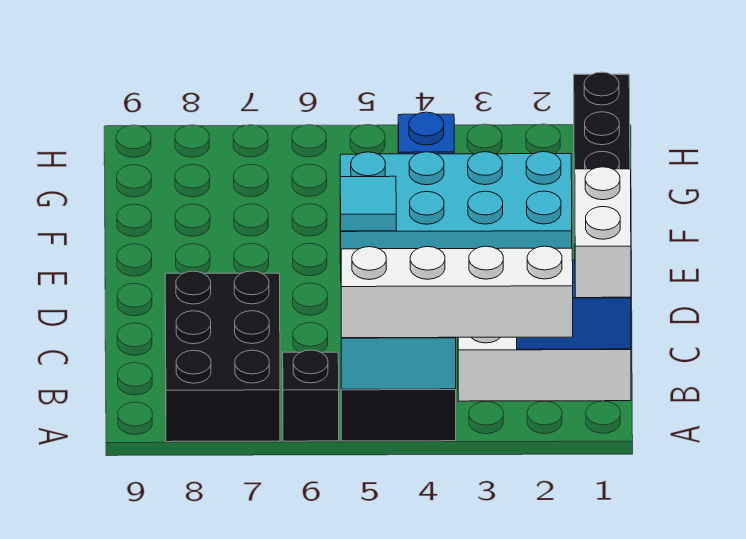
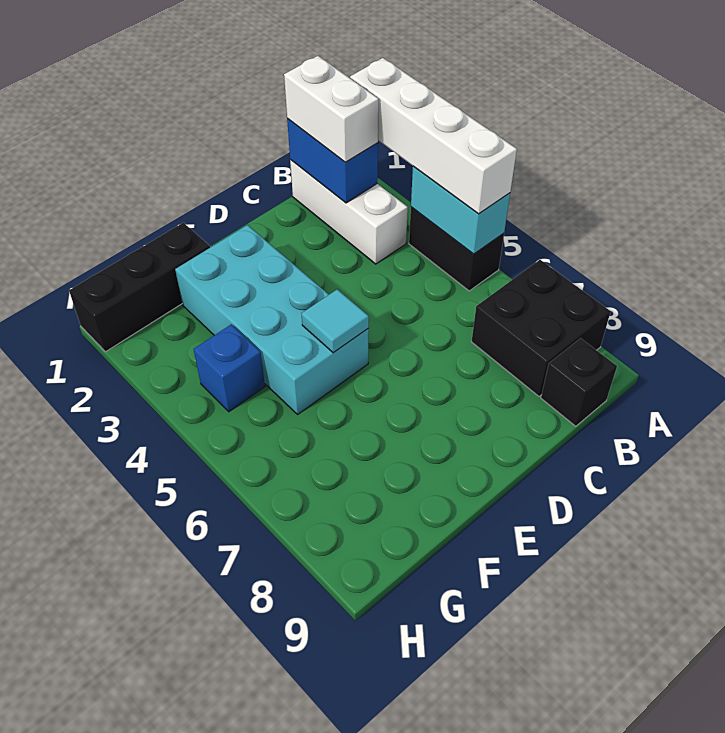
black brick A6 level 1 -> black brick B9 level 1
black brick A7:C8 level 1 -> black brick A7:B8 level 1
white brick B1:C1 level 3 -> white brick B1:B2 level 3

